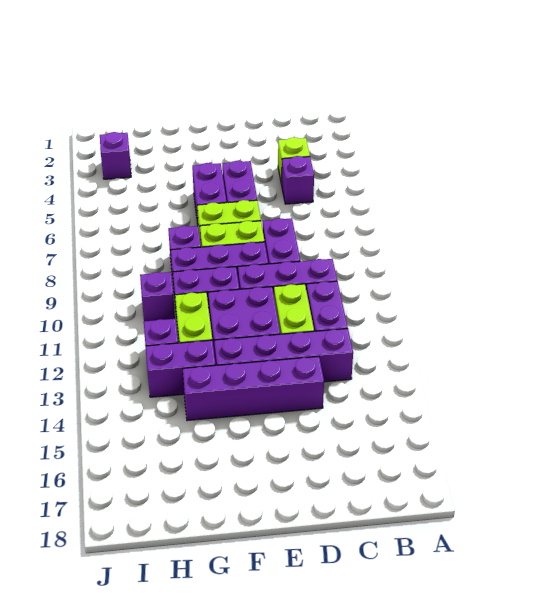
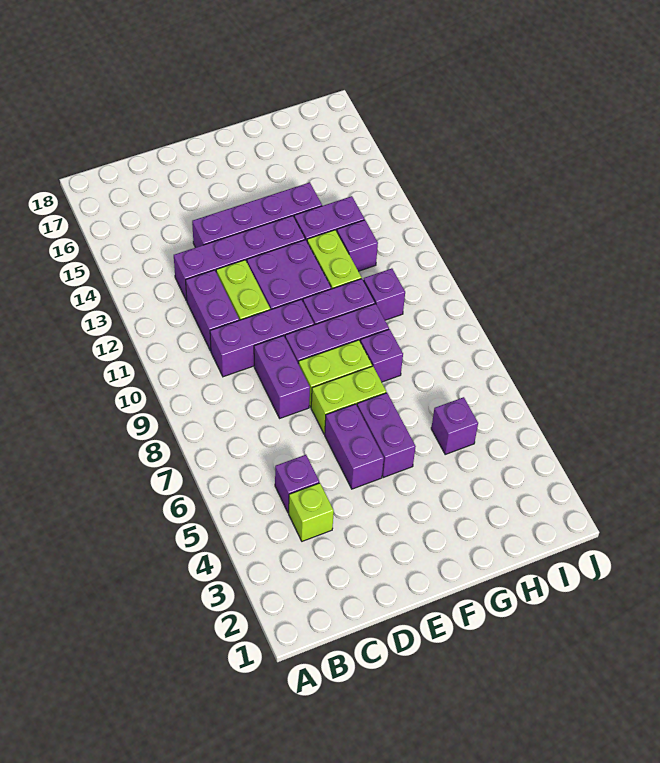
purple brick I3 level 1 -> purple brick H5 level 1

